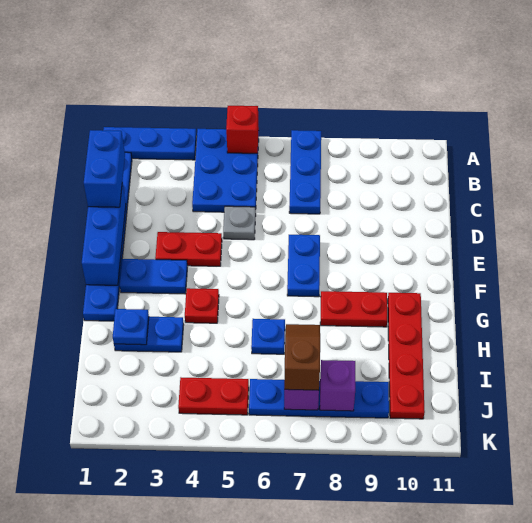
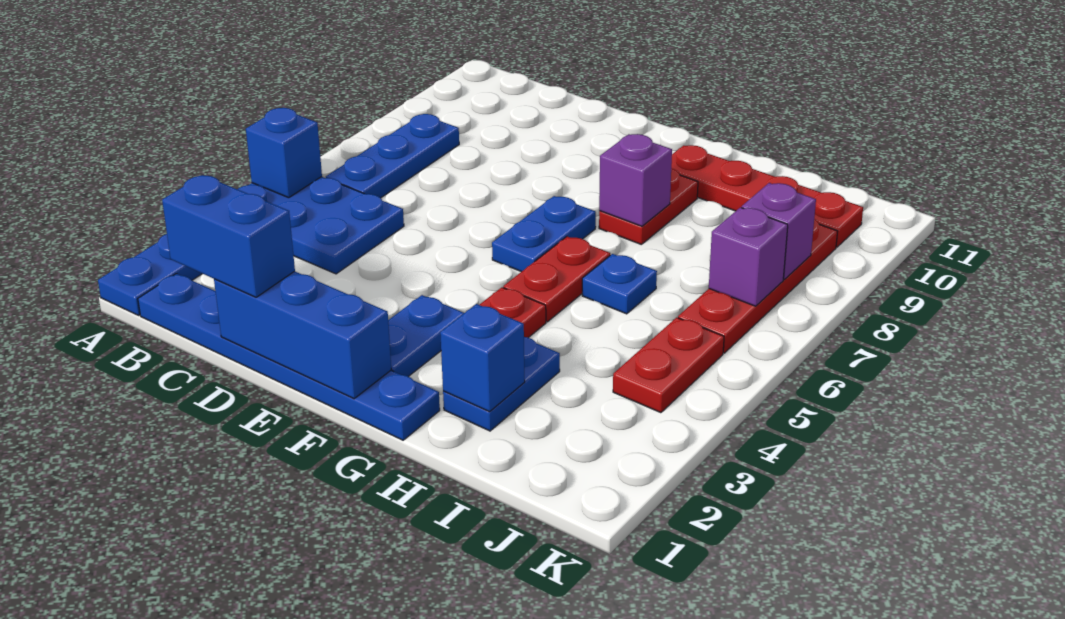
red brick A5 level 2 -> blue brick A5 level 2
blue plate A7:C7 level 1 -> blue plate B6:B8 level 1
grey plate D5 level 1 -> none
red plate E3:E4 level 1 -> red plate G5:G6 level 1
blue plate E7:F7 level 1 -> blue plate F6:F7 level 1
none -> purple brick G8 level 2
blue plate H2 level 2 -> blue brick H2 level 2
brown slope I7:J7 level 3 top J -> none
blue plate J6:J9 level 1 -> red plate J6:J9 level 1

